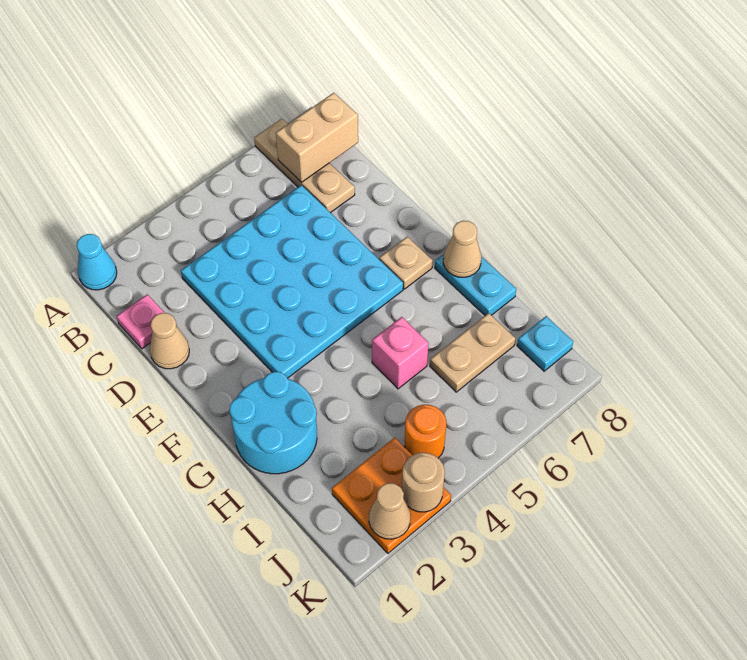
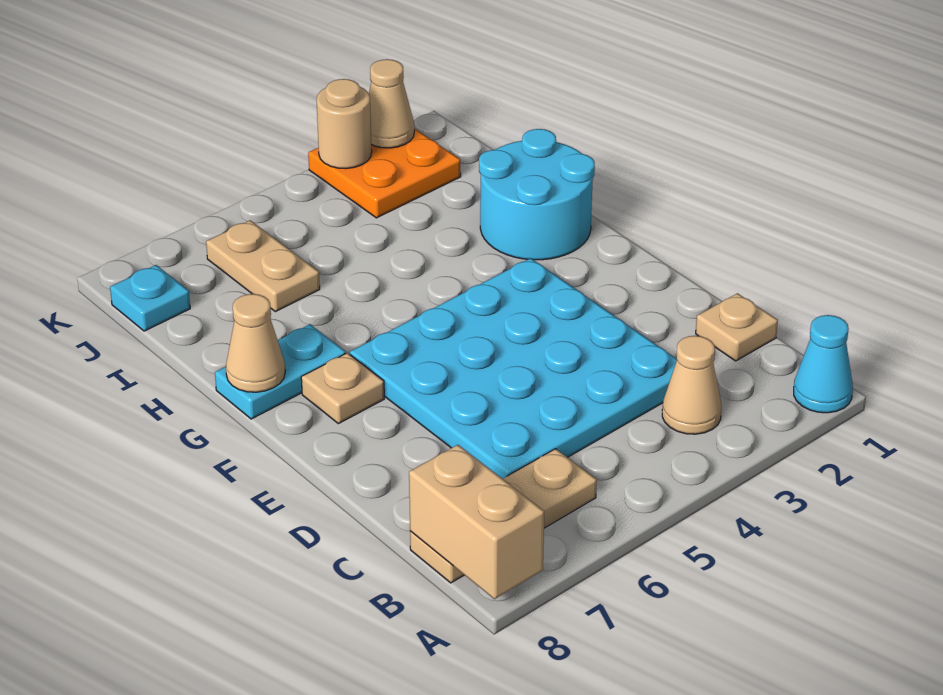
tan plate A7:C7 level 1 -> tan plate B6:B8 level 1
tan brick B7:B8 level 2 -> tan brick A8:B8 level 2
pink plate C1 level 1 -> tan plate C1 level 1
tan cone D1 level 1 -> tan cone B3 level 1
cyan plate G8:H8 level 1 -> cyan plate G7:G8 level 1
pink brick H5 level 1 -> none
tan plate I6:I7 level 1 -> tan plate I6:J6 level 1
orange round brick J4 level 1 -> none

